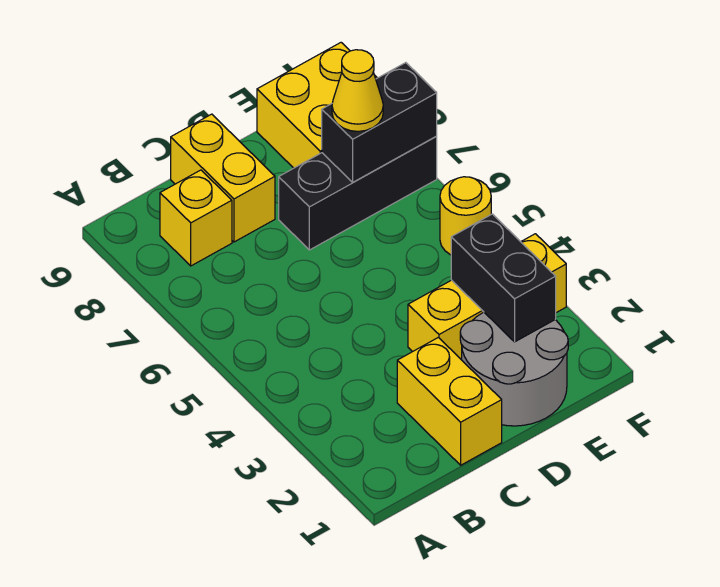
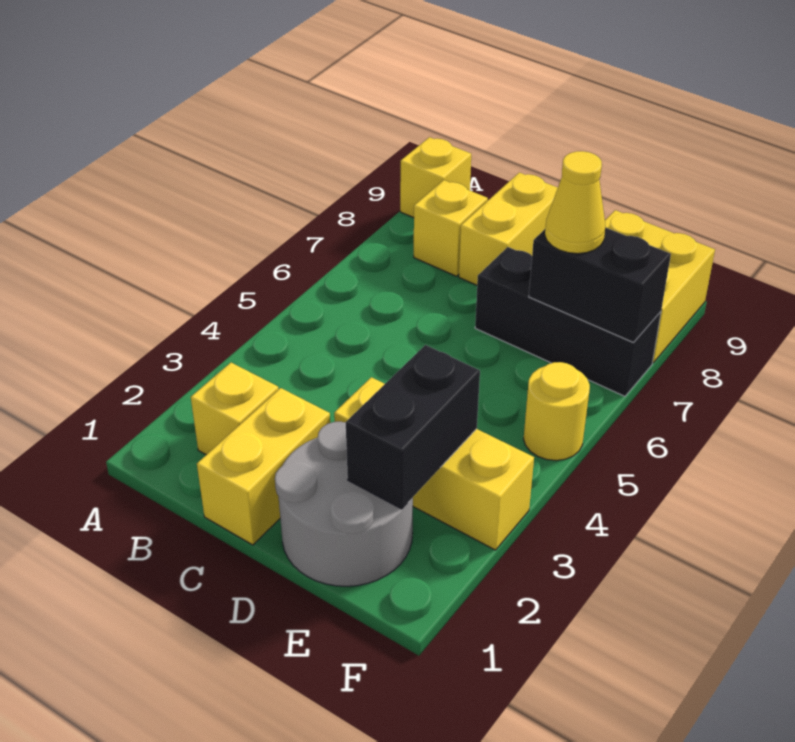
none -> yellow brick A9 level 1
none -> yellow brick B2 level 1

